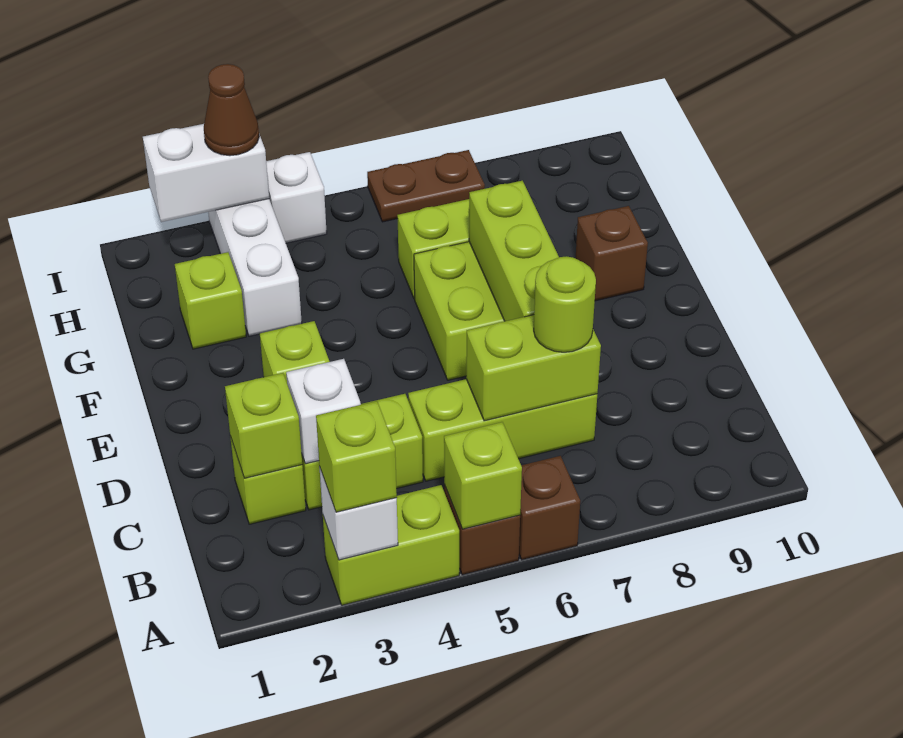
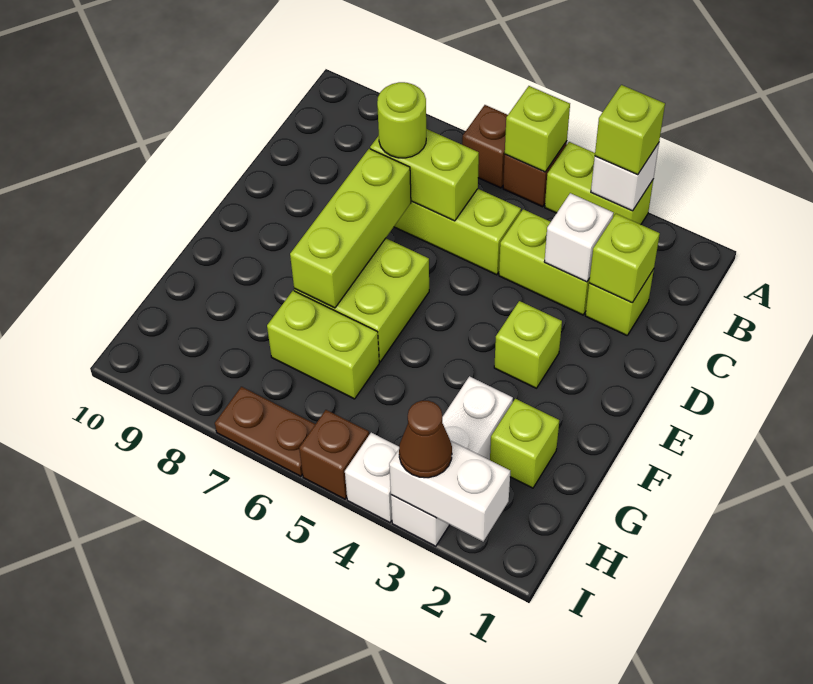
brown brick F9 level 1 -> brown brick I5 level 1

